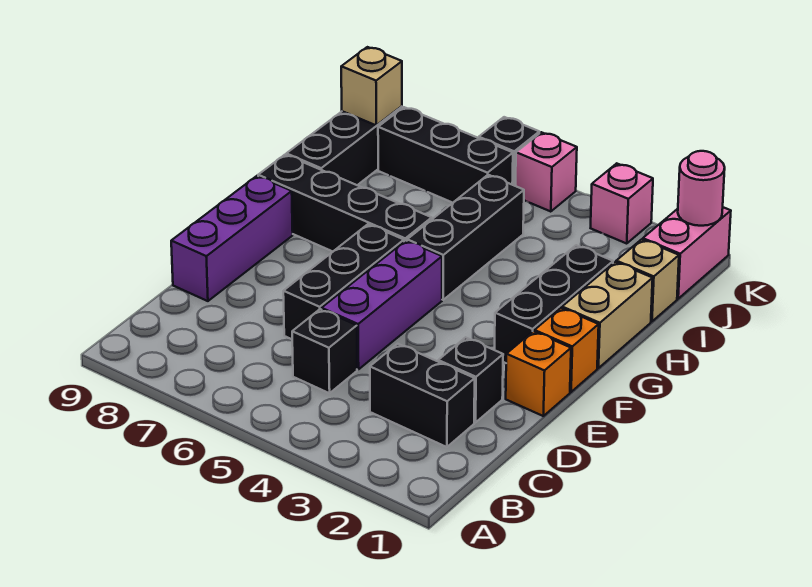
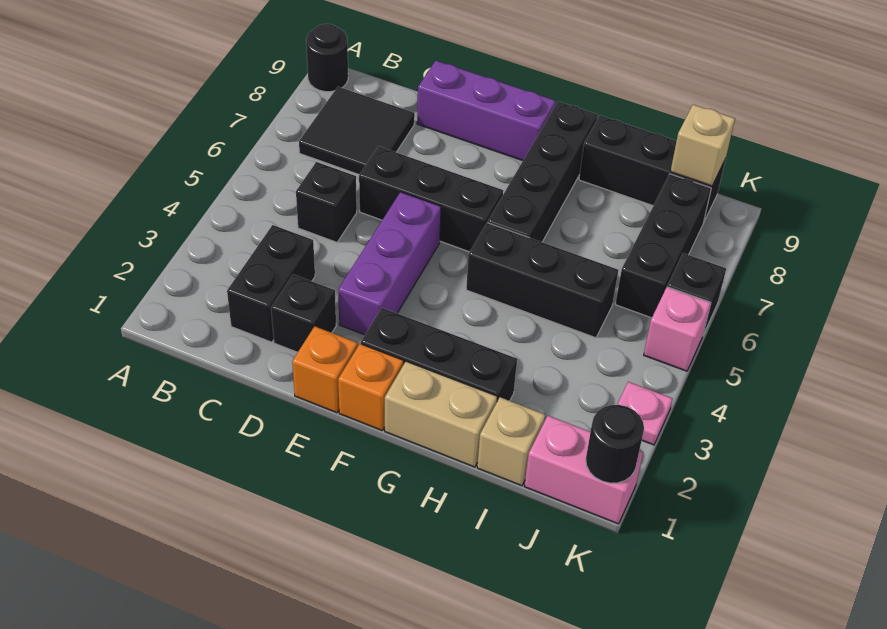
none -> black round brick A9 level 1
none -> black tile B7:C8 level 1
purple brick D5:F5 level 1 -> purple brick E3:E5 level 1
pink round brick K1 level 2 -> black round brick K1 level 2
pink brick K3 level 1 -> pink plate K3 level 1

